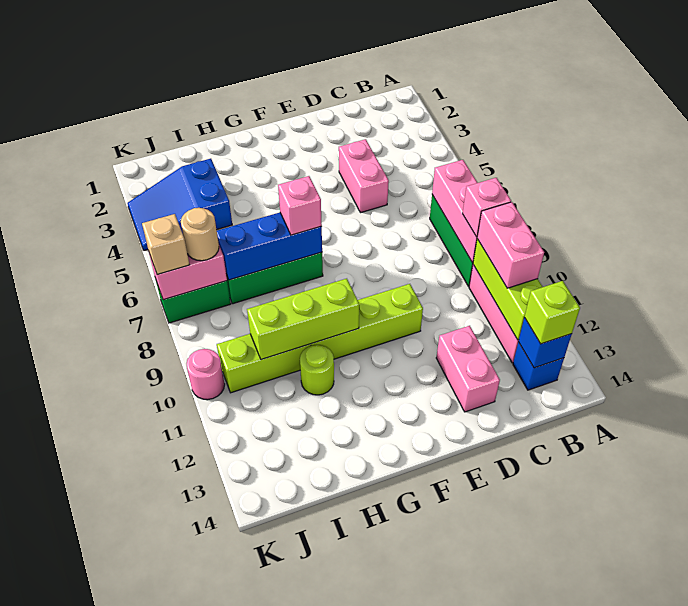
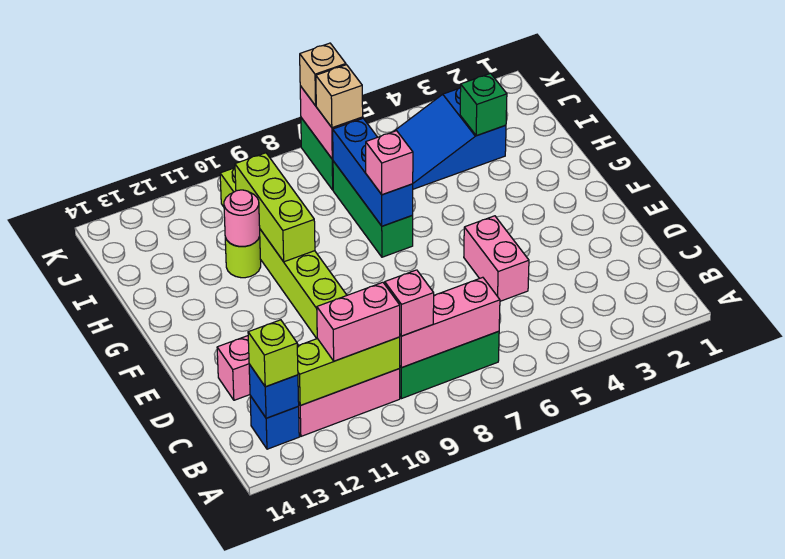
pink brick D4:D5 level 1 -> pink brick D5:E5 level 1
blue slope I3:K4 level 1 top I -> blue slope I3:J5 level 1 top 3
none -> green brick I3 level 2
tan round brick J7 level 3 -> tan brick J7 level 3
pink round brick K10 level 1 -> pink round brick H11 level 2

